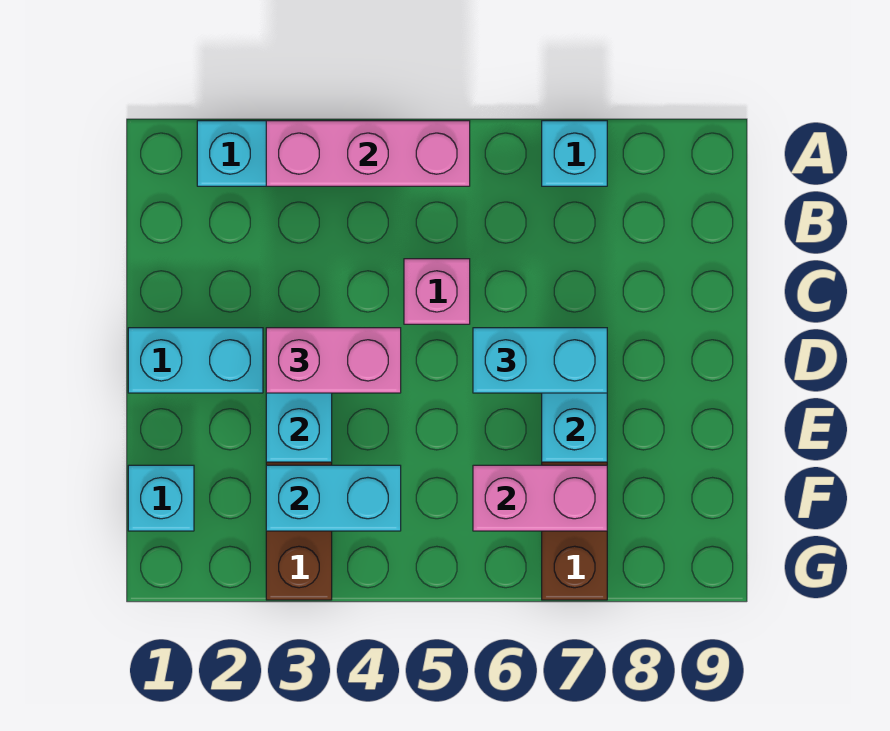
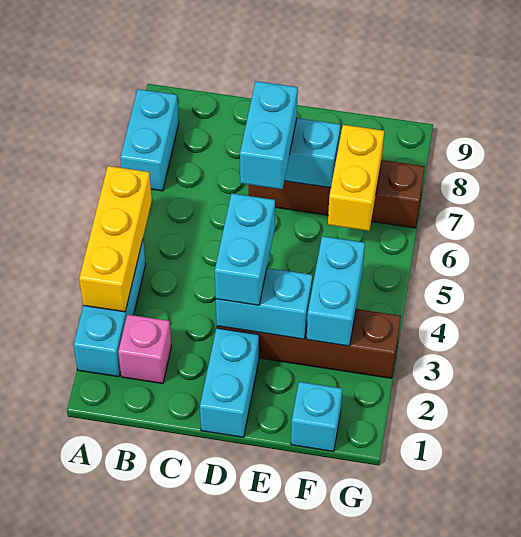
pink brick A3:A5 level 2 -> yellow brick A3:A5 level 2
cyan brick A7 level 1 -> cyan brick A7:A8 level 1
pink brick C5 level 1 -> pink brick B2 level 1
pink brick D3:D4 level 3 -> cyan brick D3:D4 level 3
pink brick F6:F7 level 2 -> yellow brick F6:F7 level 2

